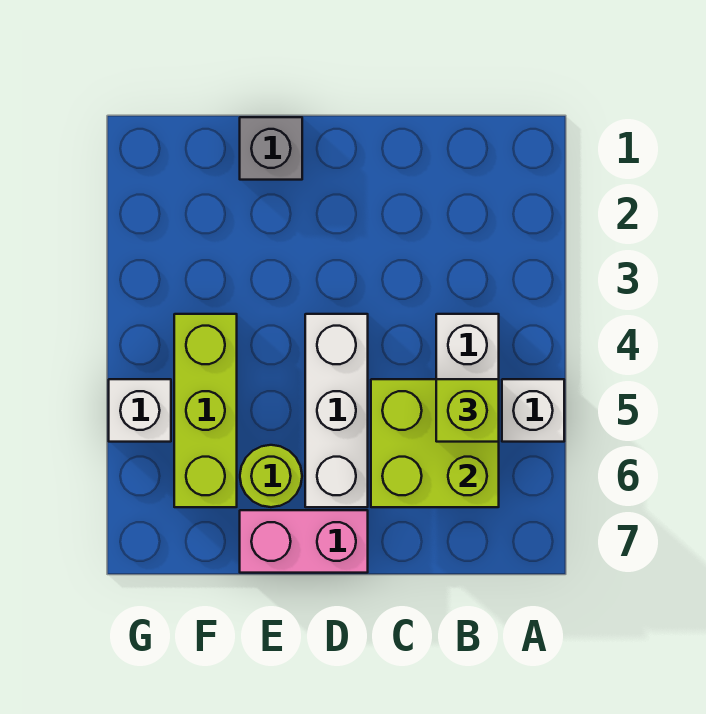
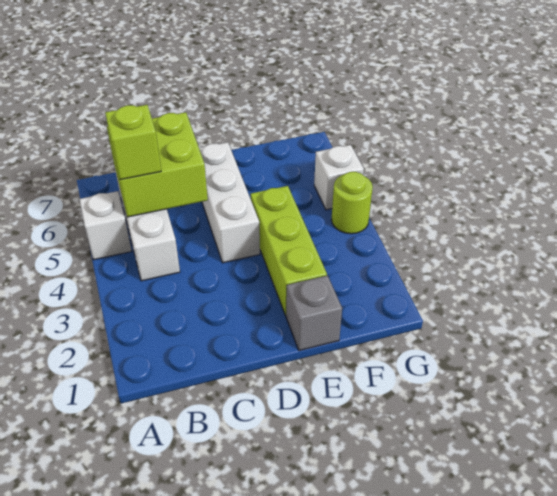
pink brick D7:E7 level 1 -> none
lime round brick E6 level 1 -> lime round brick G4 level 1
lime brick F4:F6 level 1 -> lime brick E2:E4 level 1

